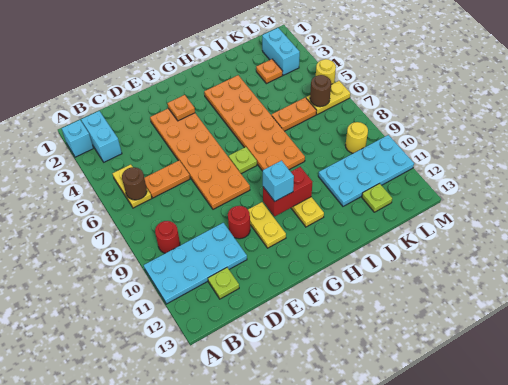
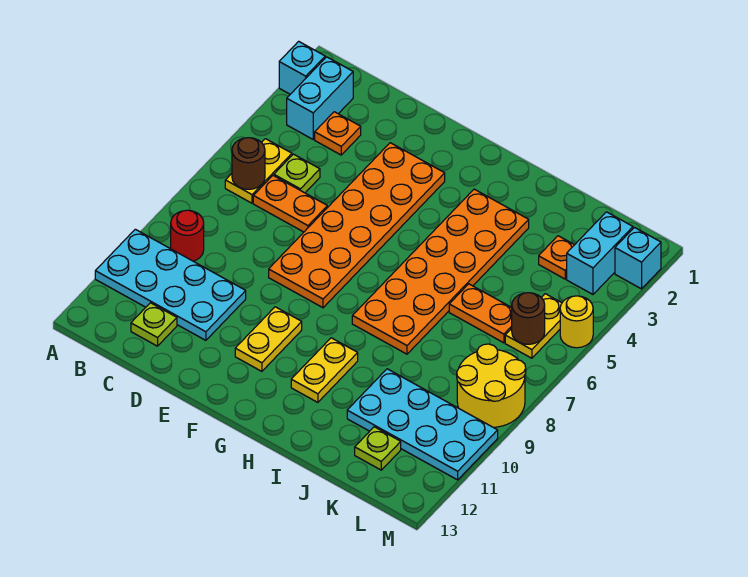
red round brick E10 level 1 -> none
orange plate F3 level 2 -> orange plate C3 level 1
lime plate G7 level 1 -> lime plate C5 level 1
red brick G10:H10 level 2 -> none
cyan brick G10 level 3 -> cyan brick M2 level 1
yellow plate L6:M6 level 1 -> yellow plate L5:L6 level 1
yellow round brick L9 level 1 -> yellow round brick L8:M9 level 1

